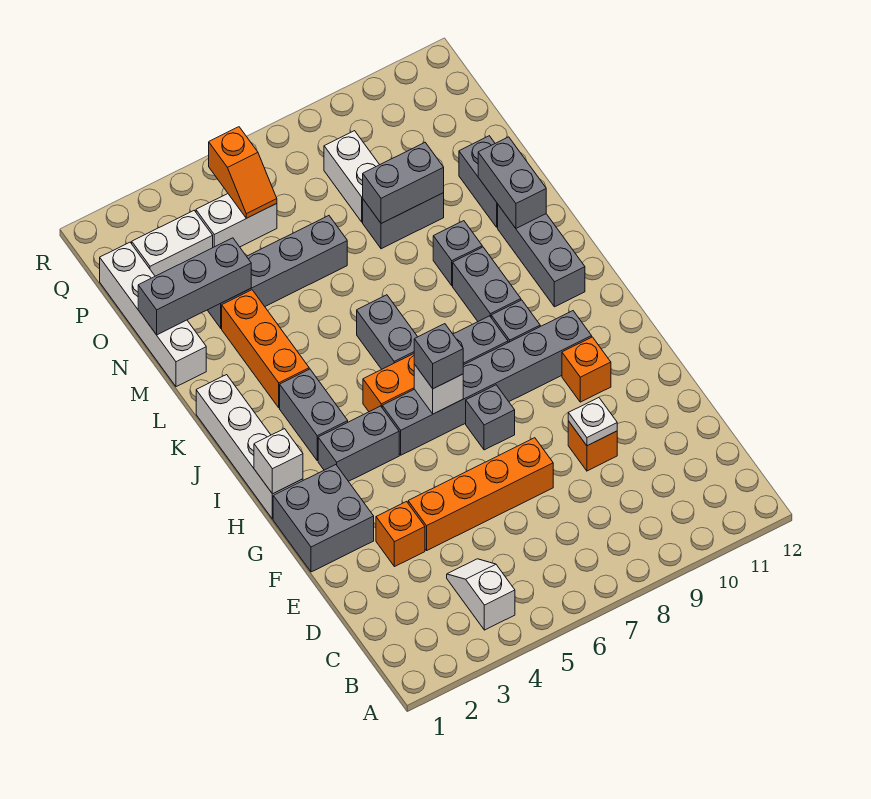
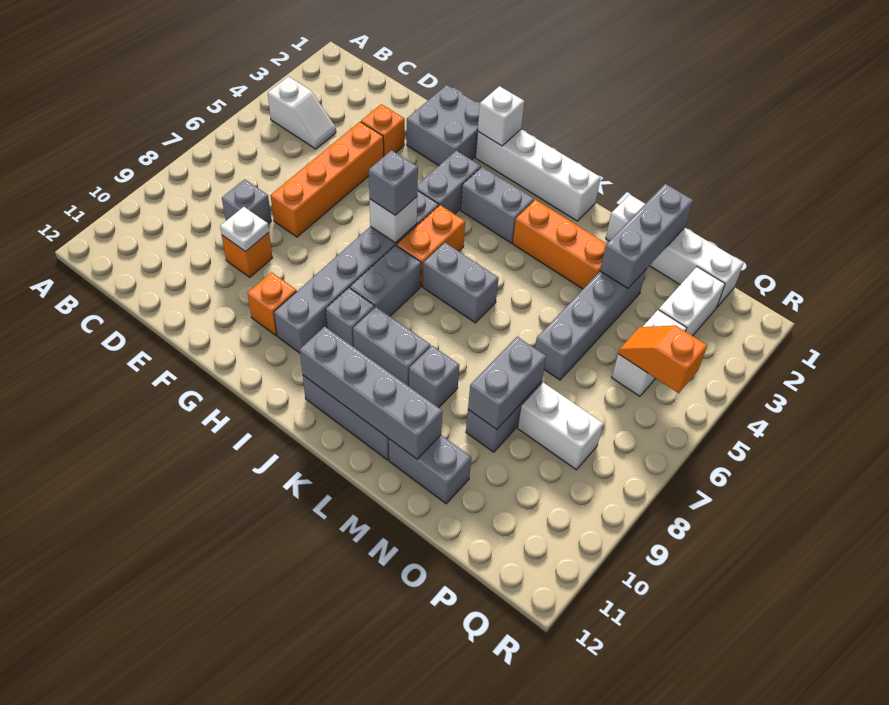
grey brick G7 level 1 -> grey brick D8 level 1
grey brick L11:M11 level 2 -> grey brick J11:M11 level 2

